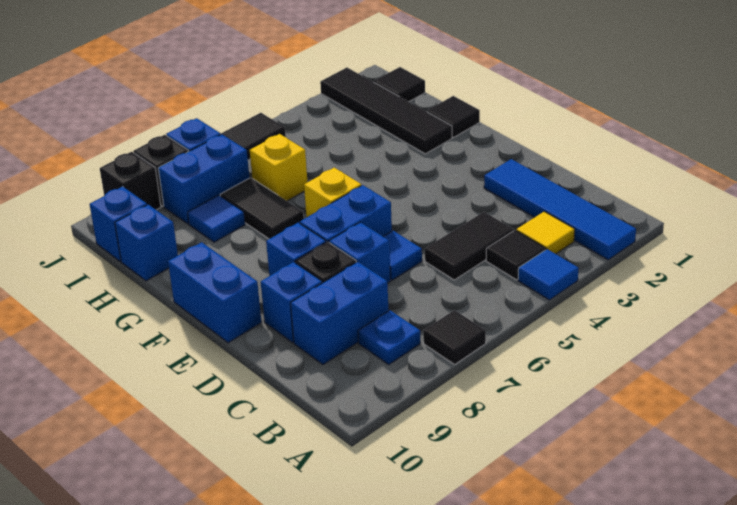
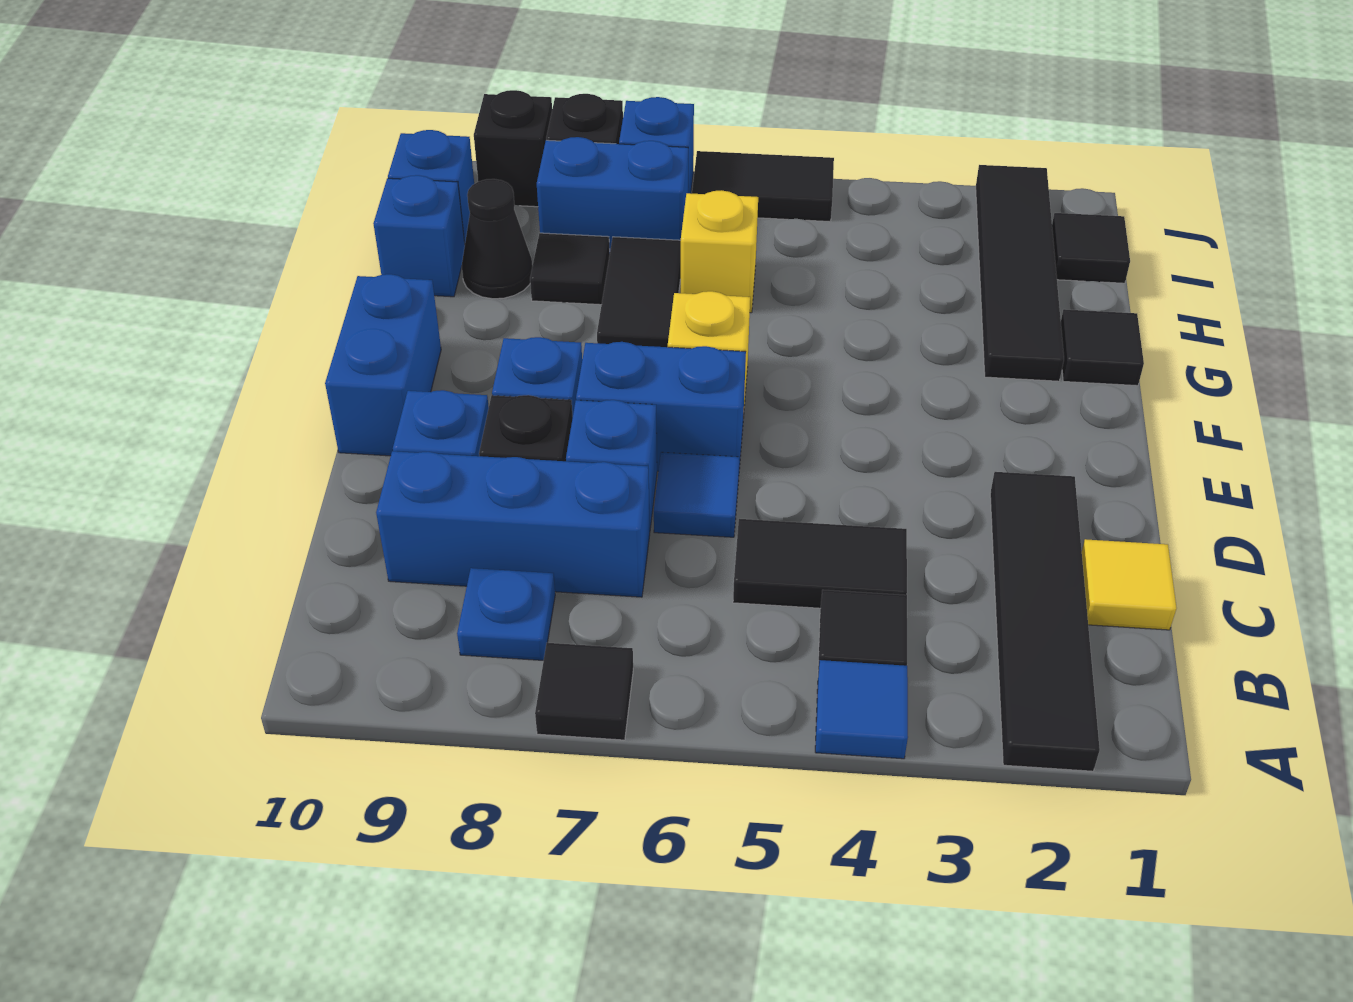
blue tile A2:D2 level 1 -> black tile A2:D2 level 1
yellow tile B3 level 1 -> yellow tile C1 level 1
blue brick C8:C9 level 1 -> blue brick C7:C9 level 1
blue tile H8 level 1 -> black tile H8 level 1
none -> black cone H9 level 1

